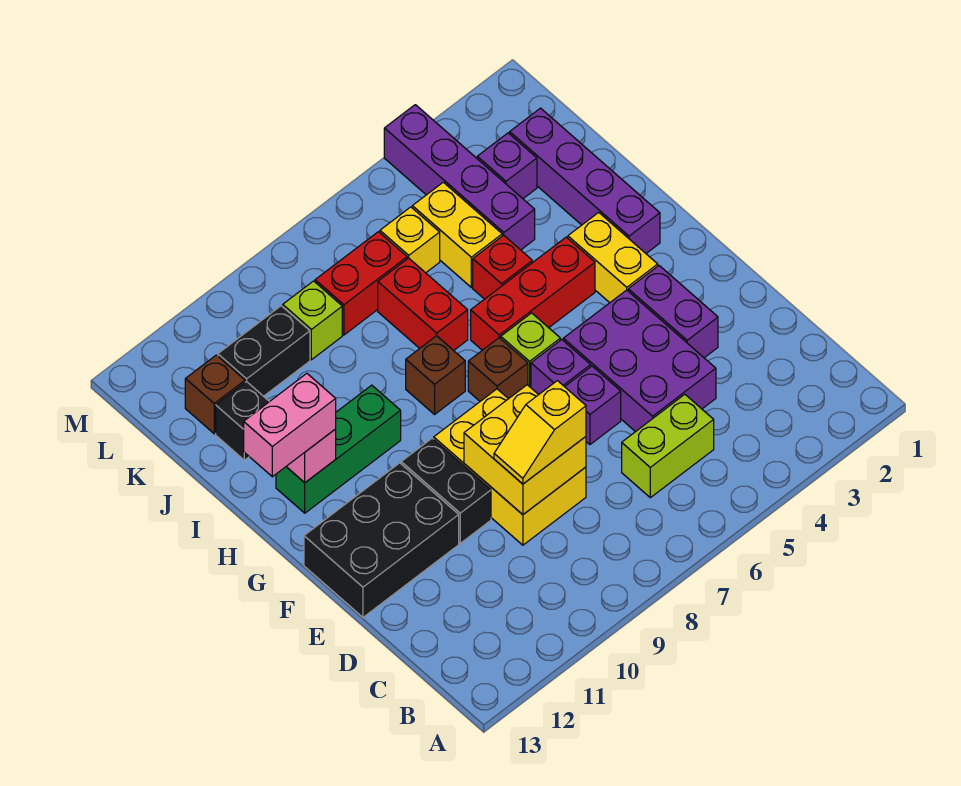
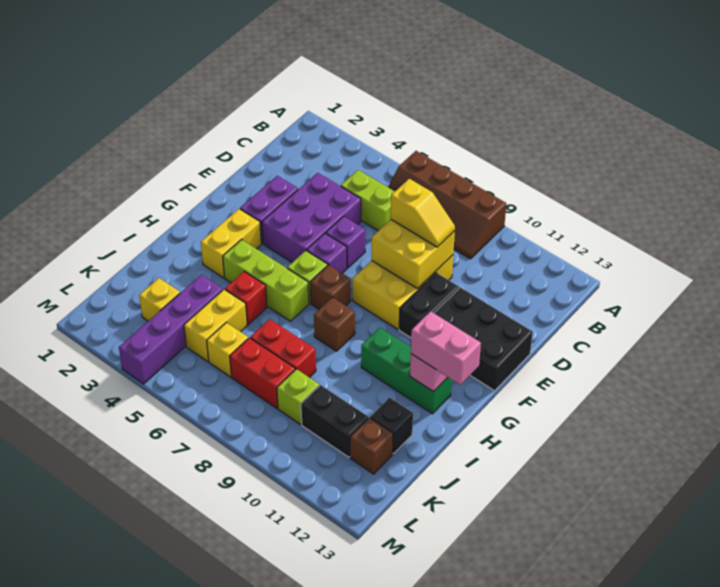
none -> brown slope A6:B9 level 1 top A
purple brick H2:K2 level 1 -> none
red brick H4:H6 level 1 -> lime brick H4:H6 level 1
red brick I7:J7 level 1 -> red brick J7:J8 level 1
purple brick K3 level 1 -> yellow brick K3 level 1

